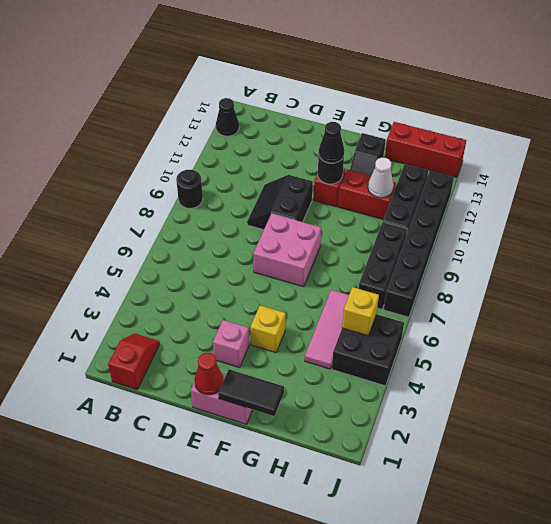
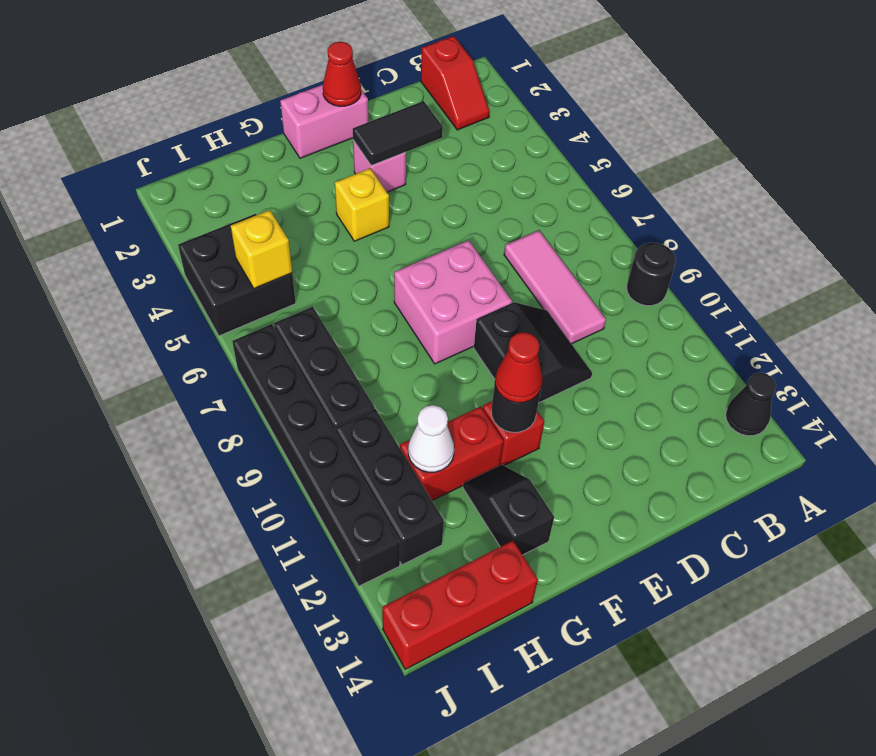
black tile F1:G1 level 2 -> black tile D3:E3 level 2
black cone F11 level 3 -> red cone F11 level 3
pink tile H4:H6 level 1 -> pink tile C7:C9 level 1

